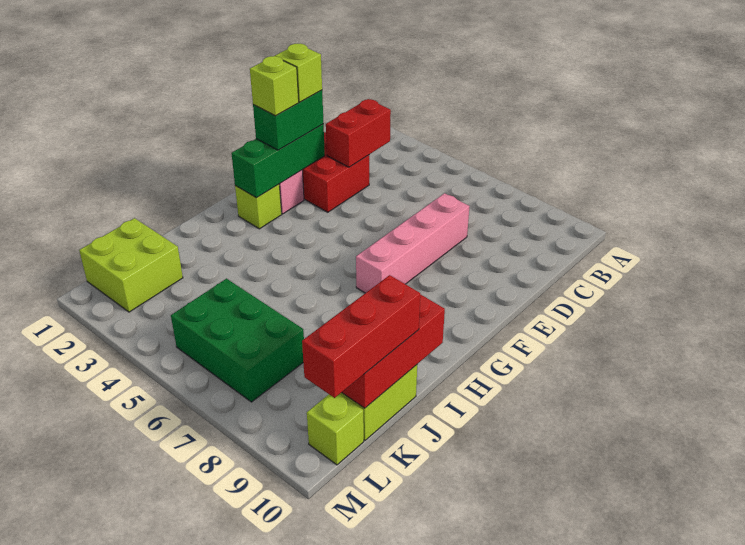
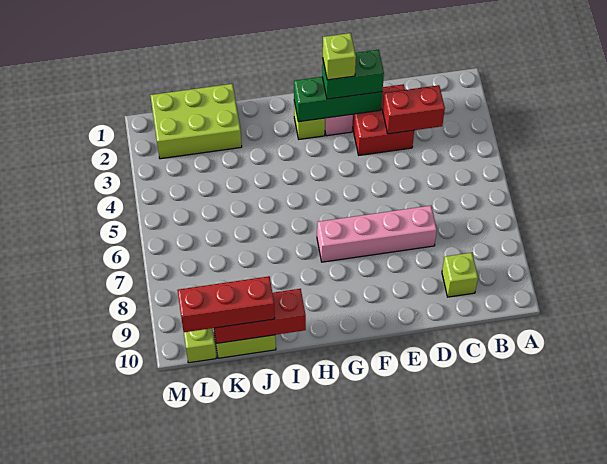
lime brick E2 level 4 -> lime brick C9 level 1
lime brick K1:L2 level 1 -> lime brick J1:L2 level 1
green brick K5:L7 level 1 -> none

